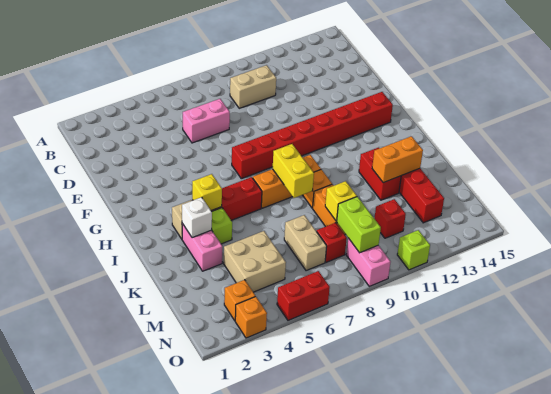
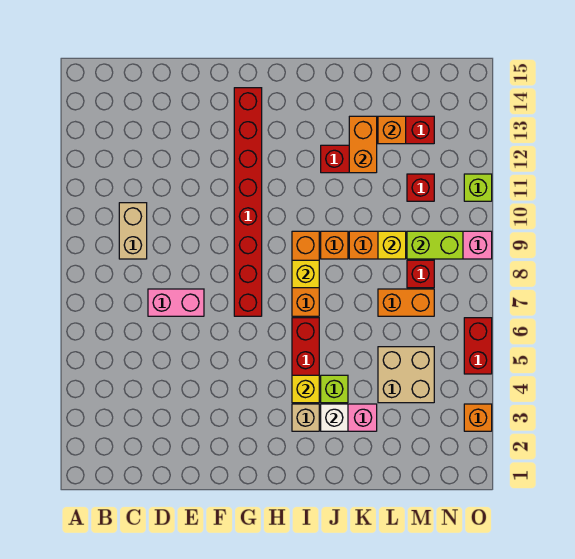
pink brick D6:D7 level 1 -> pink brick D7:E7 level 1
yellow brick I8:J8 level 2 -> yellow brick I8 level 2
tan brick L7:M7 level 1 -> orange brick L7:M7 level 1
orange brick N3 level 1 -> orange brick L13 level 2

